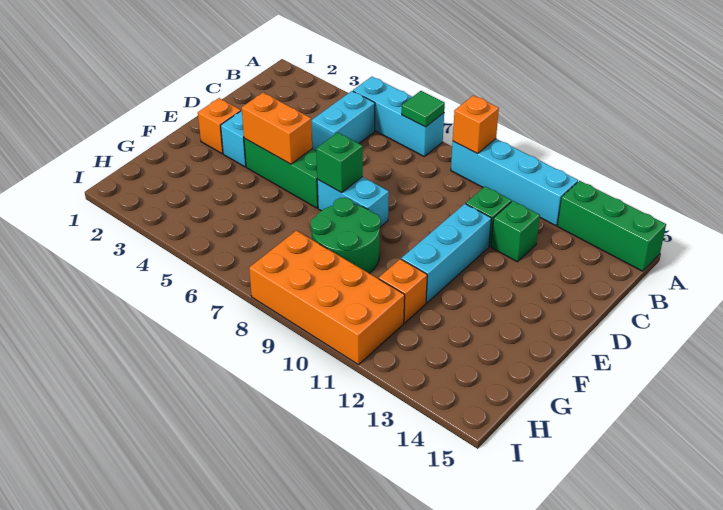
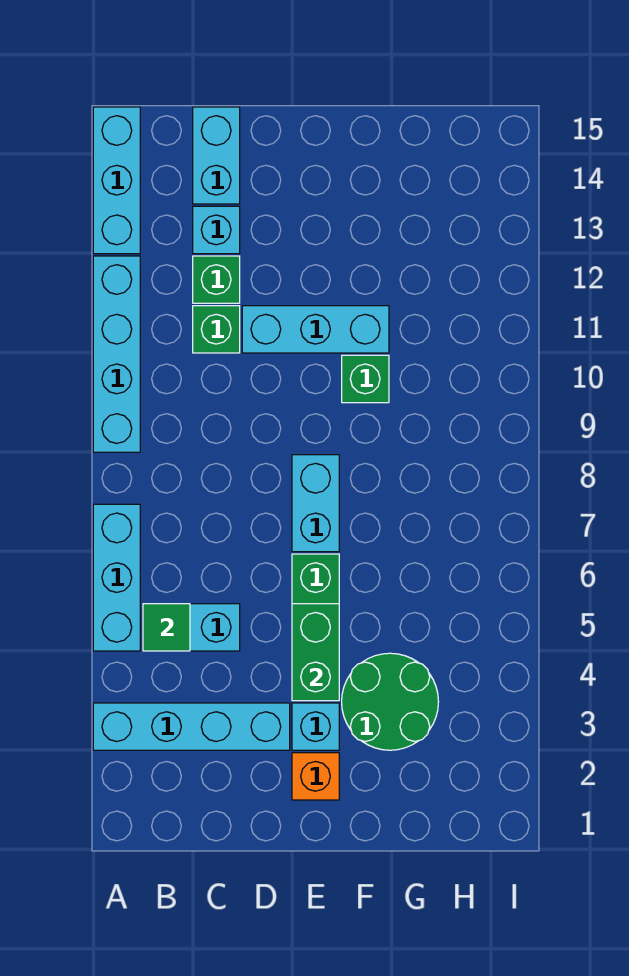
none -> cyan brick A3:D3 level 1
green tile A7 level 2 -> green tile B5 level 2
orange brick A9 level 2 -> none
green brick A13:A15 level 1 -> cyan brick A13:A15 level 1
none -> cyan brick C13 level 1
none -> cyan brick C14:C15 level 1
orange brick E4:E5 level 2 -> green brick E4:E5 level 2
green brick E7 level 2 -> green brick F10 level 1
green round brick F8:G9 level 1 -> green round brick F3:G4 level 1
orange brick G11 level 1 -> none
orange brick H8:I11 level 1 -> none

